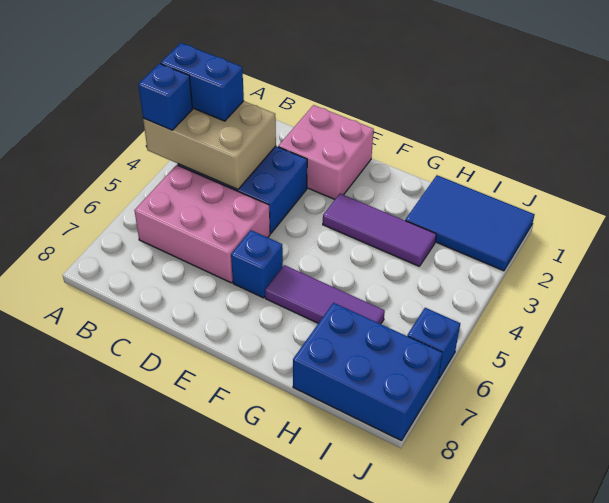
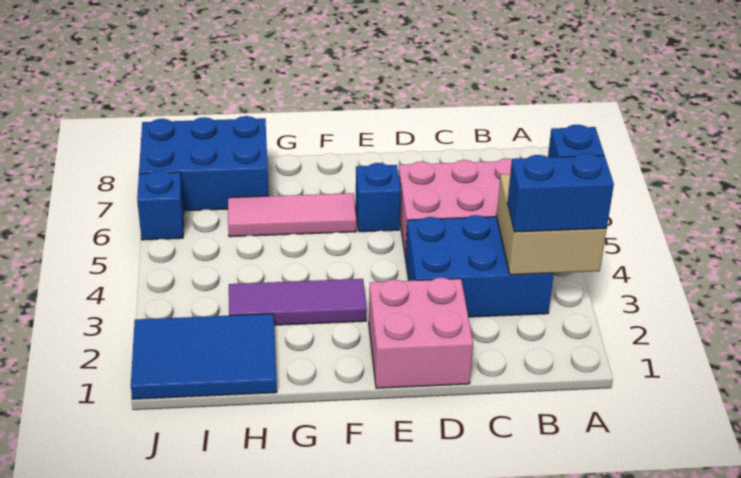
tan brick A3:C4 level 2 -> tan brick A3:B4 level 2
purple tile F6:H6 level 1 -> pink tile F6:H6 level 1

